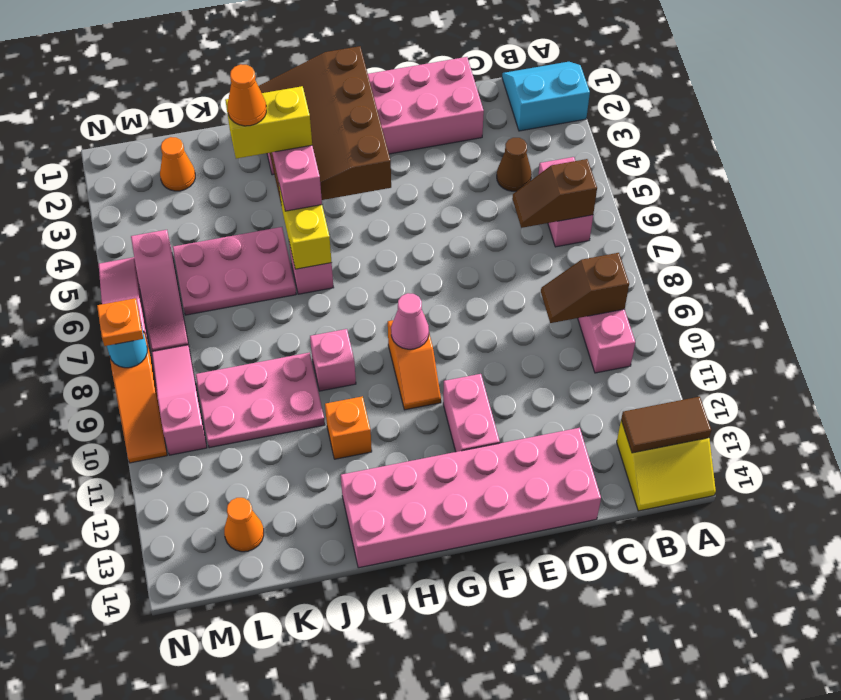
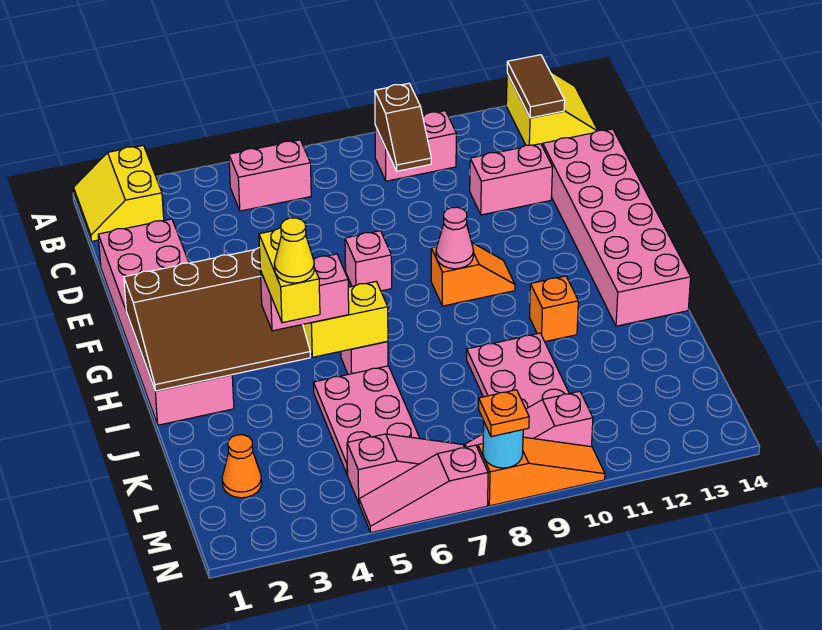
cyan slope A1:B2 level 1 top 2 -> yellow slope A1:B2 level 1 top 2
brown slope B6:C6 level 2 top B -> none
brown cone C4 level 1 -> none
pink brick F11:F12 level 1 -> pink brick D11:D12 level 1
pink brick I9 level 1 -> pink brick F7 level 1
orange cone J4 level 5 -> yellow cone J4 level 5
orange cone L13 level 1 -> none

